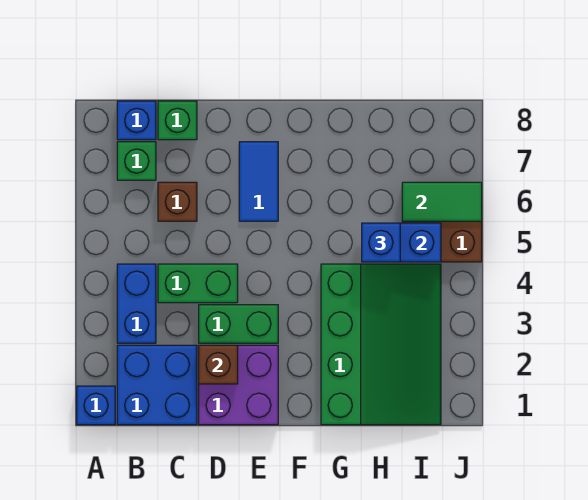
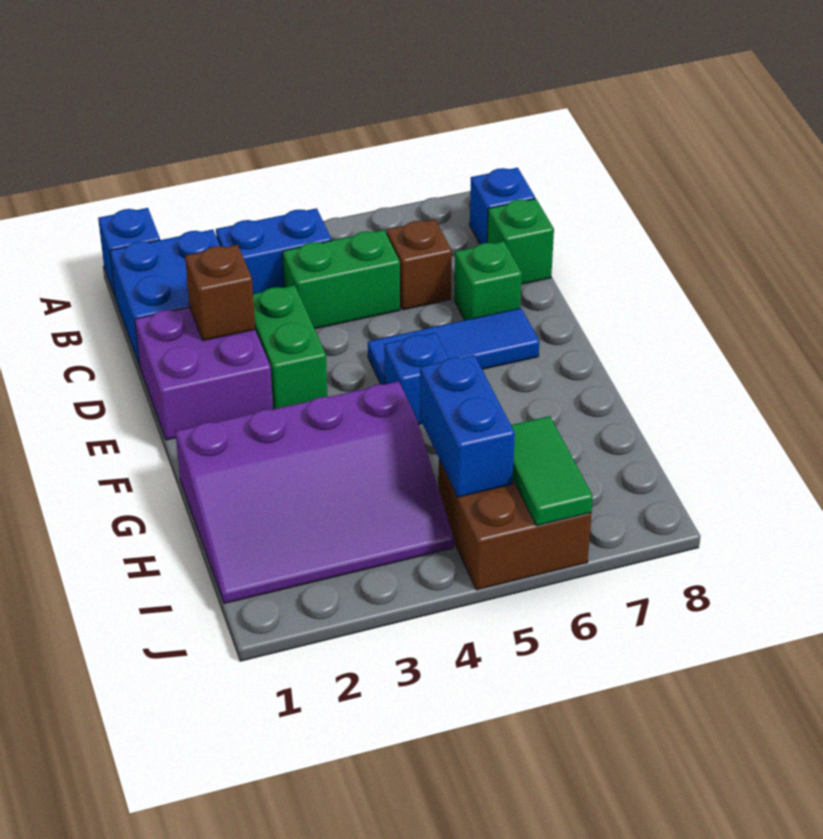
green brick B7 level 1 -> green brick D7 level 1
green brick C4:D4 level 1 -> green brick C4:C5 level 1
blue tile E6:E7 level 1 -> blue tile E5:E7 level 1
green slope G1:I4 level 1 top G -> purple slope G1:I4 level 1 top G
blue brick H5 level 3 -> blue brick F5 level 1

